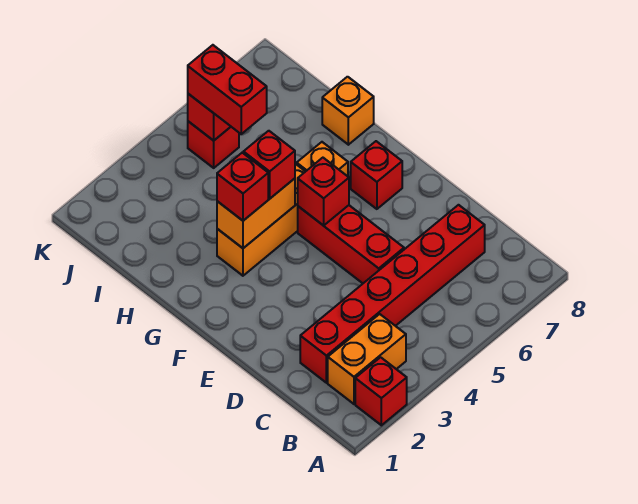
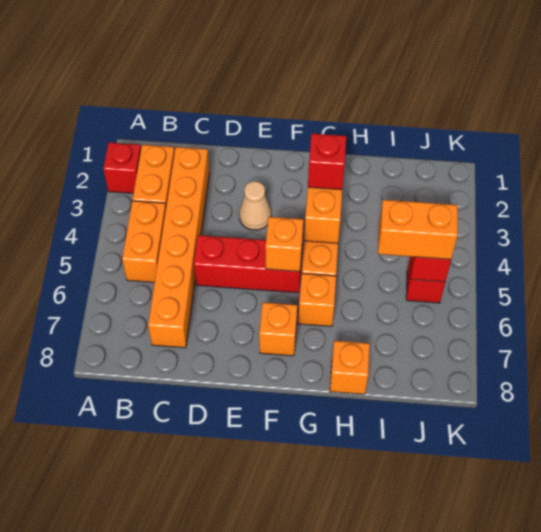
none -> orange brick B4:B5 level 1
red brick C2:C7 level 1 -> orange brick C2:C7 level 1
none -> tan cone E3 level 1
red brick F5 level 2 -> orange brick F5 level 2
red brick F7 level 1 -> orange brick F7 level 1
red brick G4 level 3 -> none
red brick I5:J5 level 3 -> orange brick I5:J5 level 3

